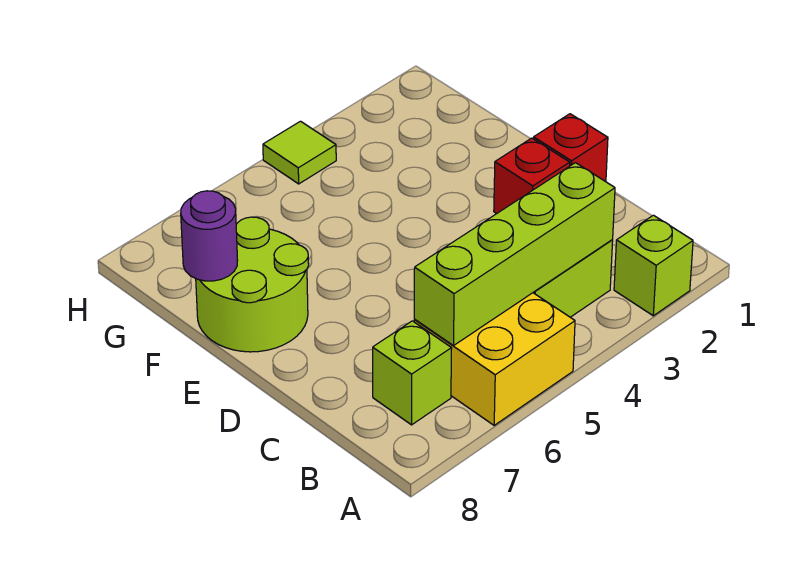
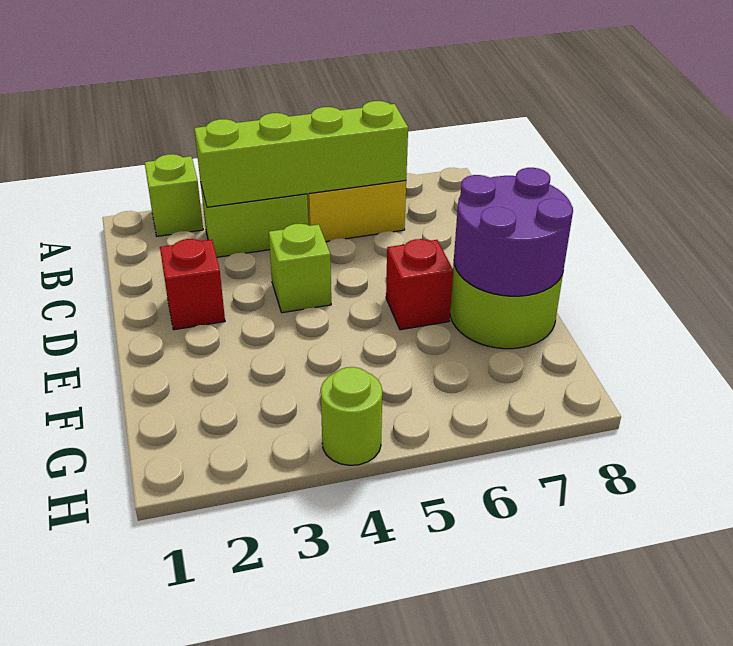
lime brick B7 level 1 -> lime brick D4 level 1
red brick D1 level 1 -> red brick E6 level 1
purple round brick F8 level 2 -> purple round brick E7:F8 level 2
lime tile H4 level 1 -> lime round brick H4 level 1

